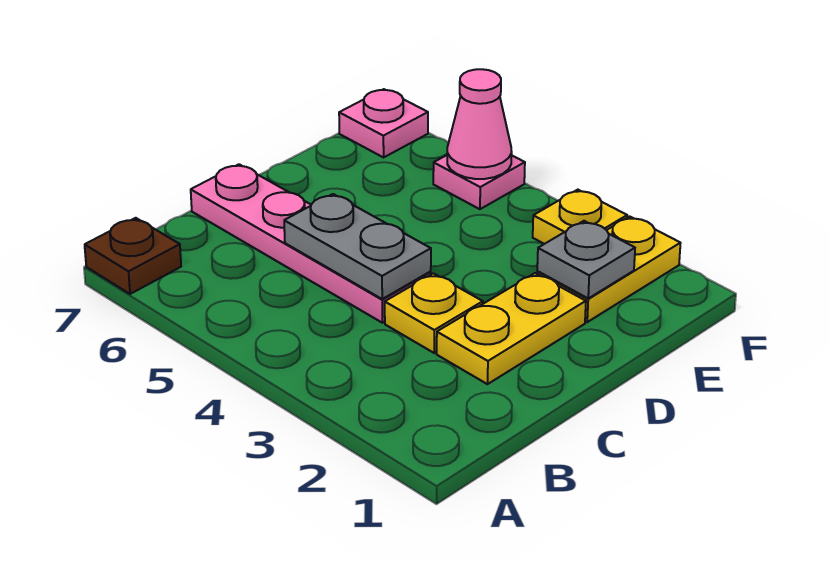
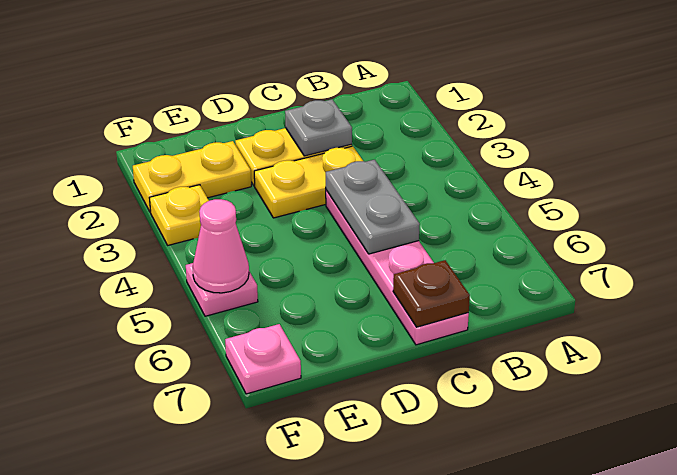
brown plate A7 level 1 -> brown plate C7 level 2
yellow plate C3 level 1 -> yellow plate C3:D3 level 1
grey plate E2 level 2 -> grey plate C2 level 2

